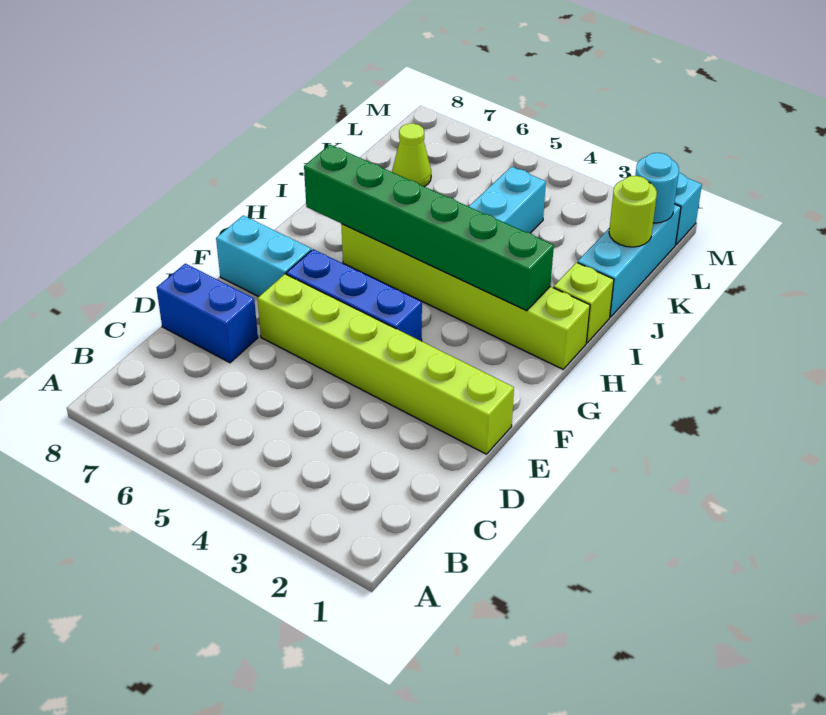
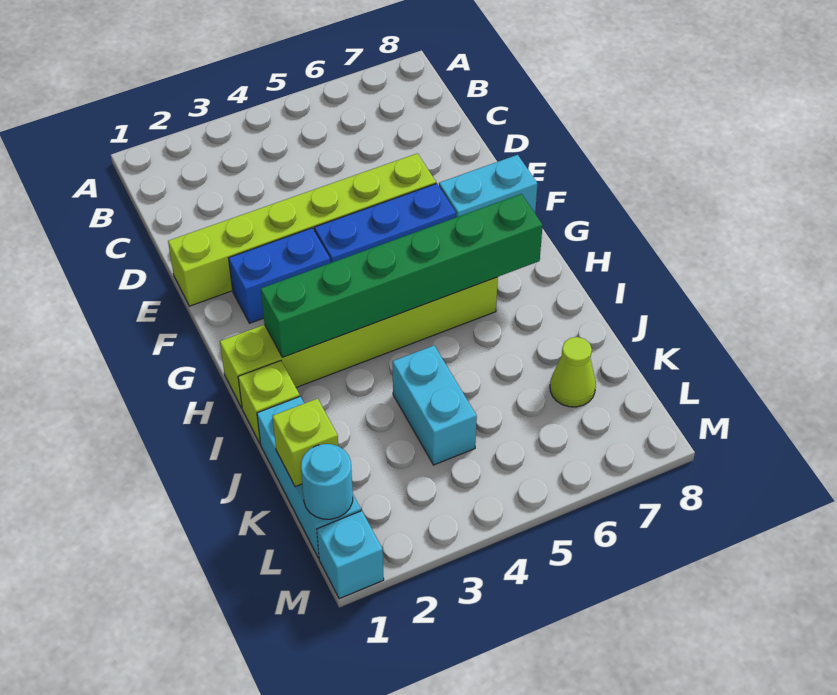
blue brick D7:D8 level 1 -> blue brick F2:F3 level 1
lime round brick K1 level 2 -> lime brick K1 level 2

